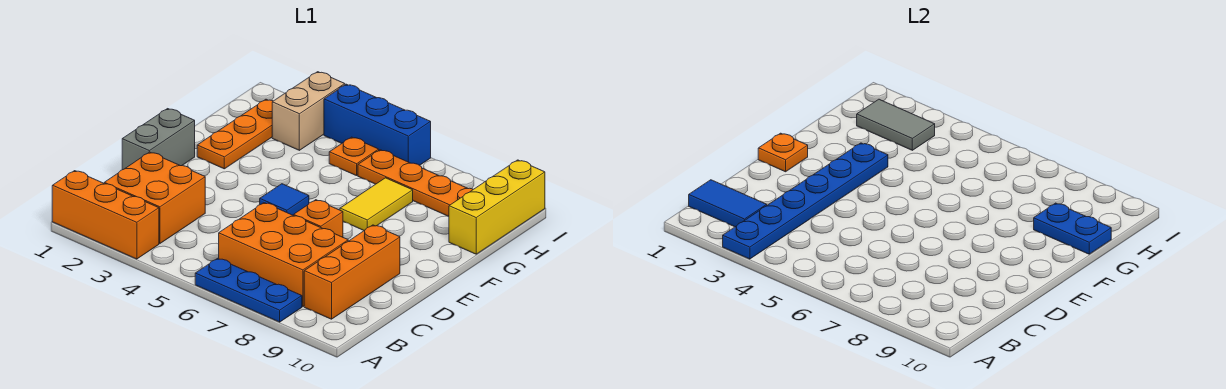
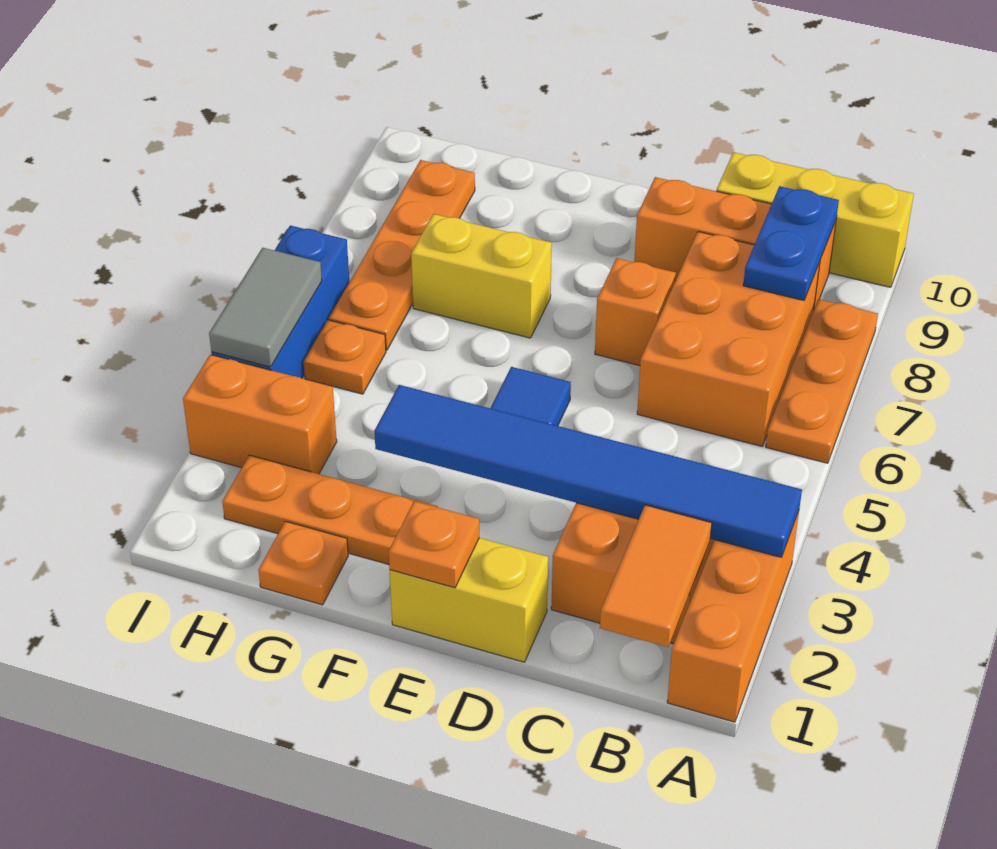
blue plate A3:F3 level 2 -> blue tile A3:F3 level 2
blue plate A6:A8 level 1 -> orange plate A6:A8 level 1
blue tile B1:B2 level 2 -> orange tile B1:B2 level 2
grey brick D1:E1 level 1 -> yellow brick D1:E1 level 1
yellow tile F7:G7 level 1 -> yellow brick F7:G7 level 1
none -> orange plate G1 level 1
blue plate G9:G10 level 2 -> blue plate B8:B9 level 2
yellow brick G10:I10 level 1 -> yellow brick A10:C10 level 1
grey tile H2:H3 level 2 -> grey tile I4:I5 level 2
tan brick H3:I3 level 1 -> orange brick H3:I3 level 1

